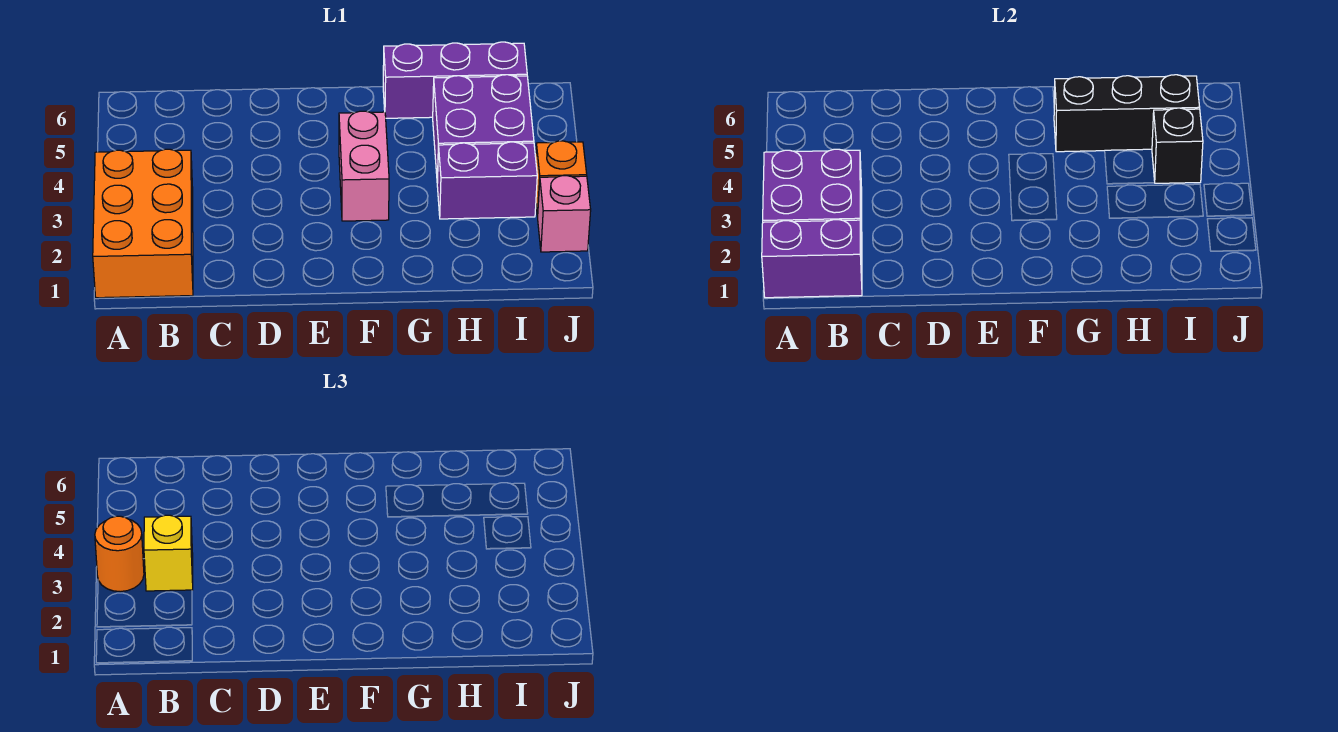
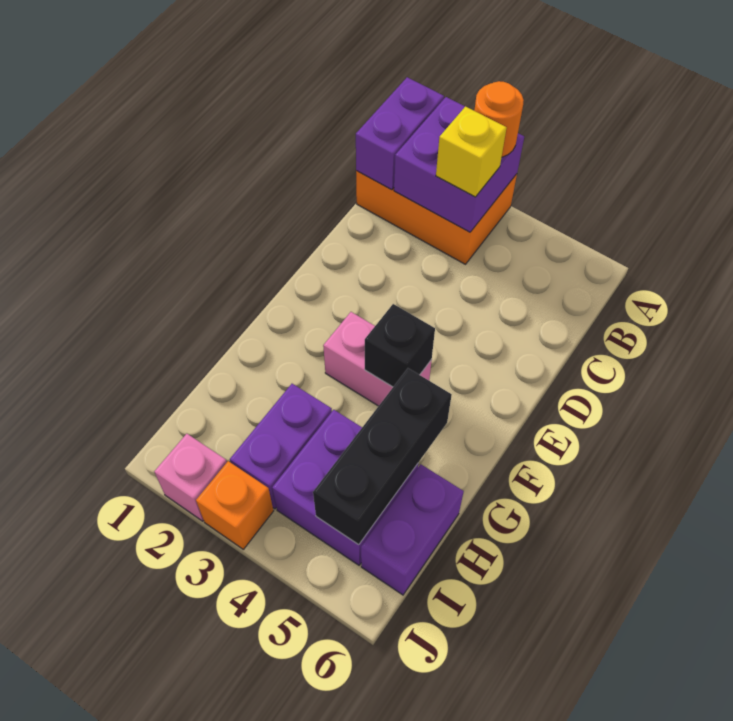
purple brick G6:I6 level 1 -> purple brick H6:I6 level 1
black brick I4 level 2 -> black brick F4 level 2

